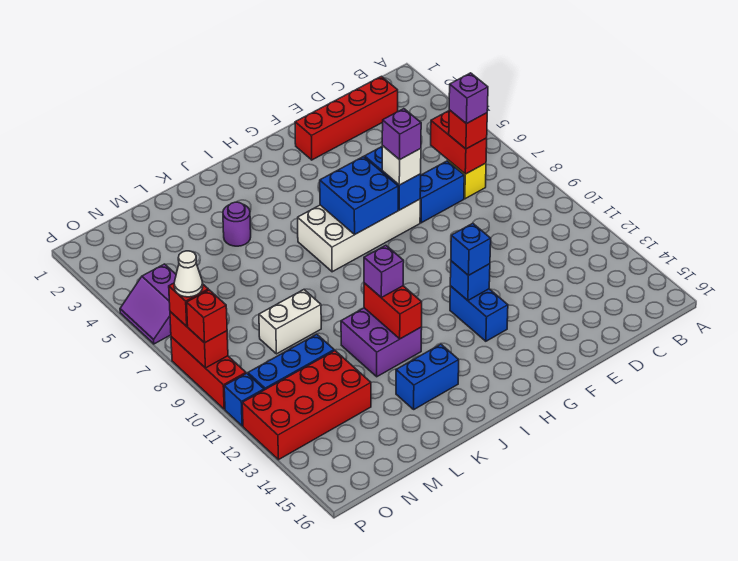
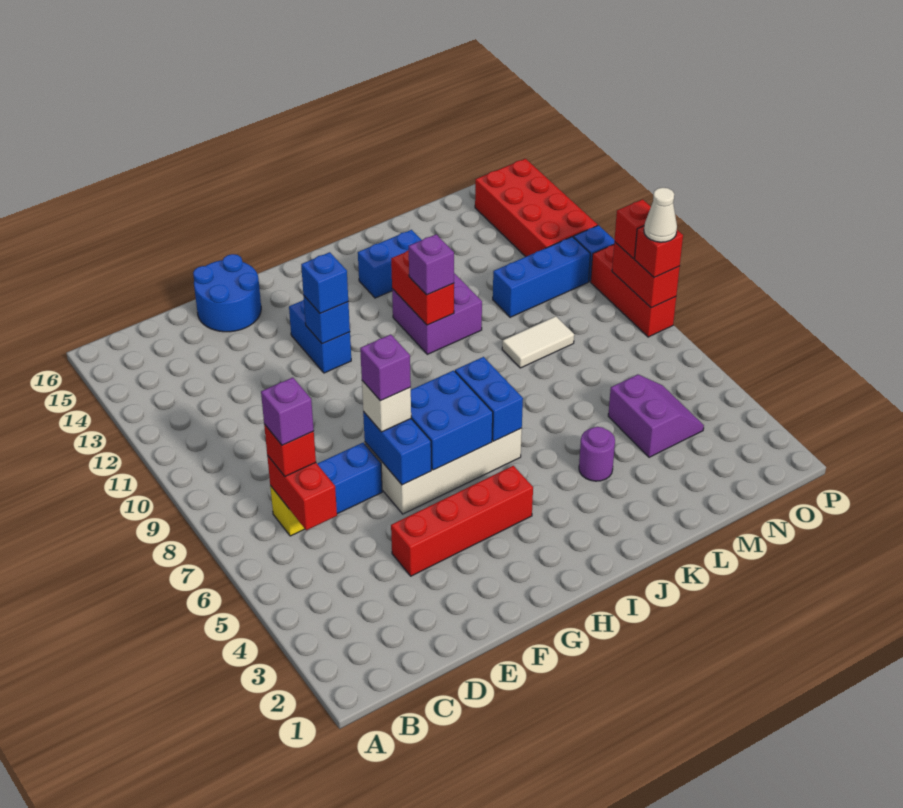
red brick C2:F2 level 1 -> red brick E4:H4 level 1
none -> blue round brick E15:F16 level 1
none -> blue brick I6:I7 level 2
white brick L9:M9 level 1 -> white tile L9:M9 level 1
red brick M12:P13 level 1 -> red brick O12:P15 level 1
purple slope O5:P6 level 1 top O -> purple slope M4:N5 level 1 top M

